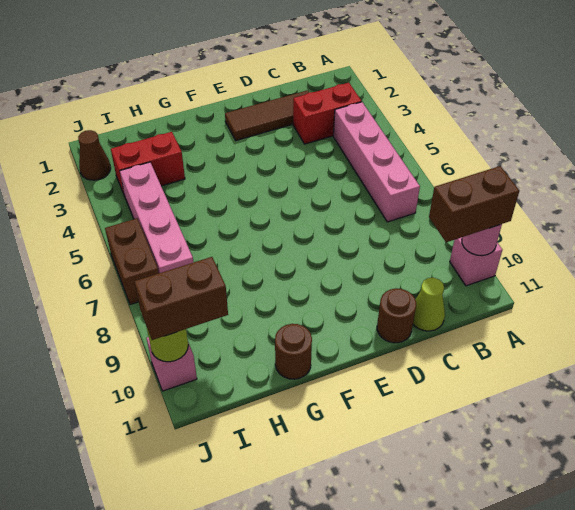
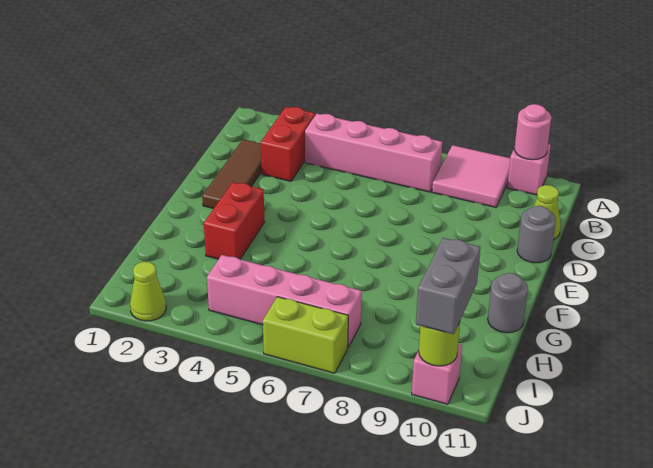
none -> pink tile A8:B9 level 1
brown brick A10:B10 level 3 -> none
brown round brick D11 level 1 -> grey round brick D11 level 1
brown round brick G11 level 1 -> grey round brick G11 level 1
red brick H3:I3 level 1 -> red brick F3:G3 level 1
brown brick I10:J10 level 3 -> grey brick I10:J10 level 3
brown cone J2 level 1 -> lime cone J2 level 1
brown brick J6:J7 level 1 -> lime brick J6:J7 level 1

